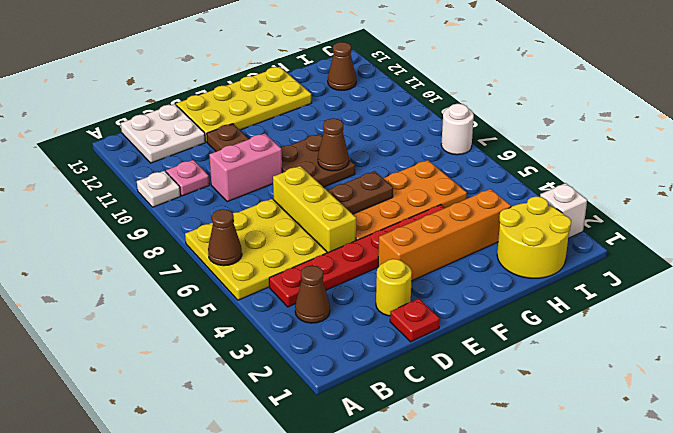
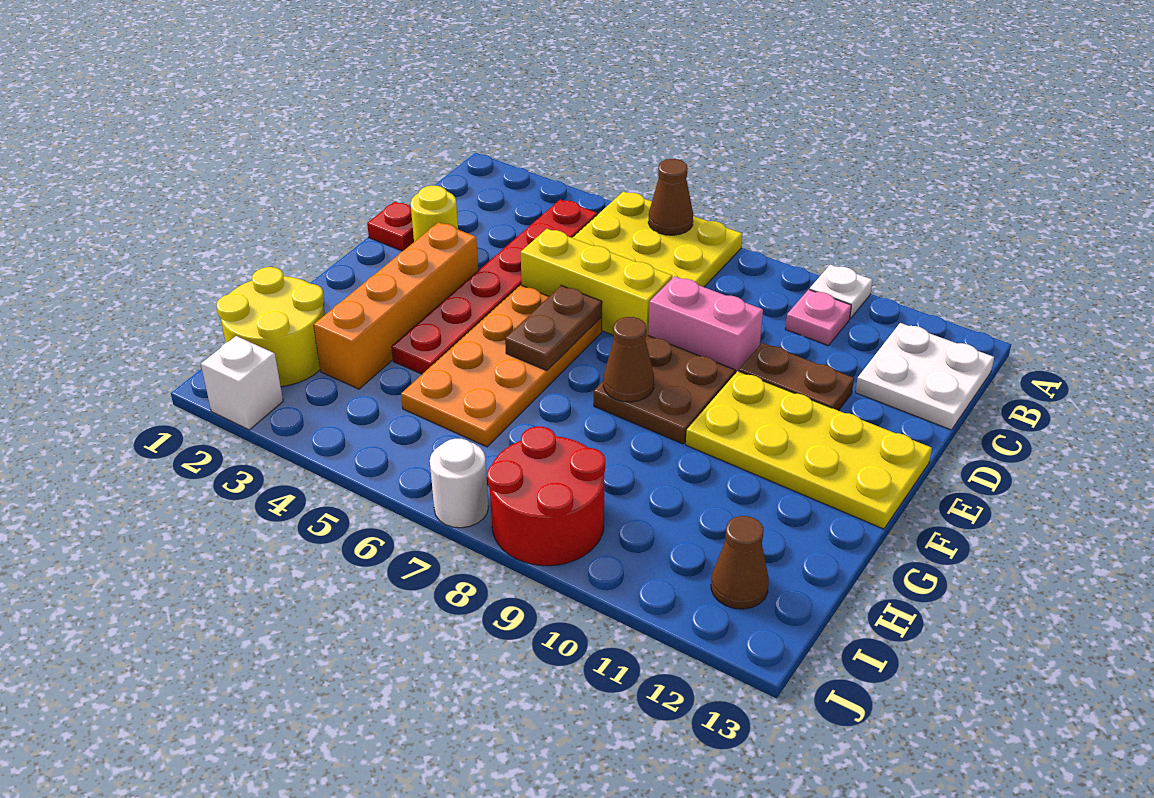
brown cone B3 level 1 -> none
pink brick C9:D9 level 1 -> pink brick D8:D9 level 1
yellow plate D12:G13 level 1 -> yellow plate E10:F13 level 1
none -> red round brick I8:J9 level 1

